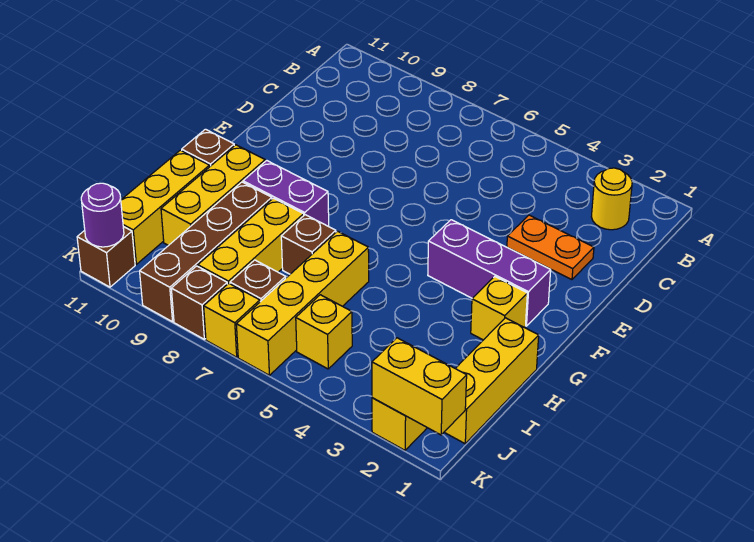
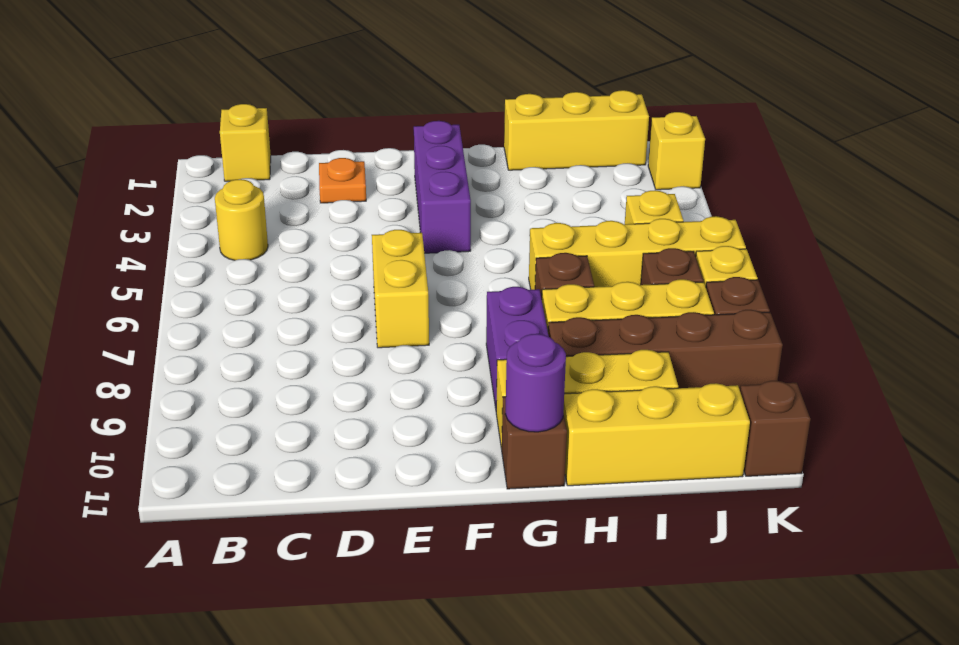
yellow round brick B2 level 1 -> yellow round brick B4 level 1
orange plate D2:D3 level 1 -> orange plate D2 level 1
yellow brick G2 level 1 -> yellow brick B1 level 1
yellow brick K1:K2 level 2 -> yellow brick E6:E7 level 1
purple round brick K11 level 2 -> purple round brick G11 level 2

